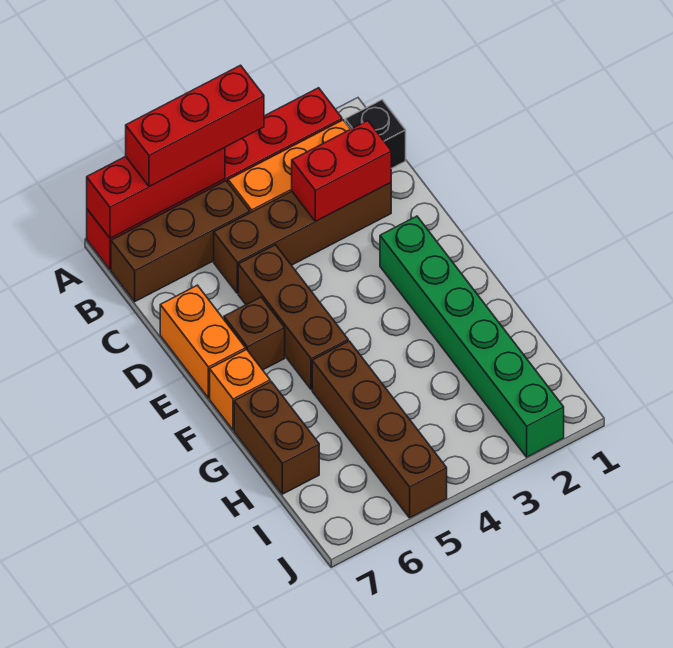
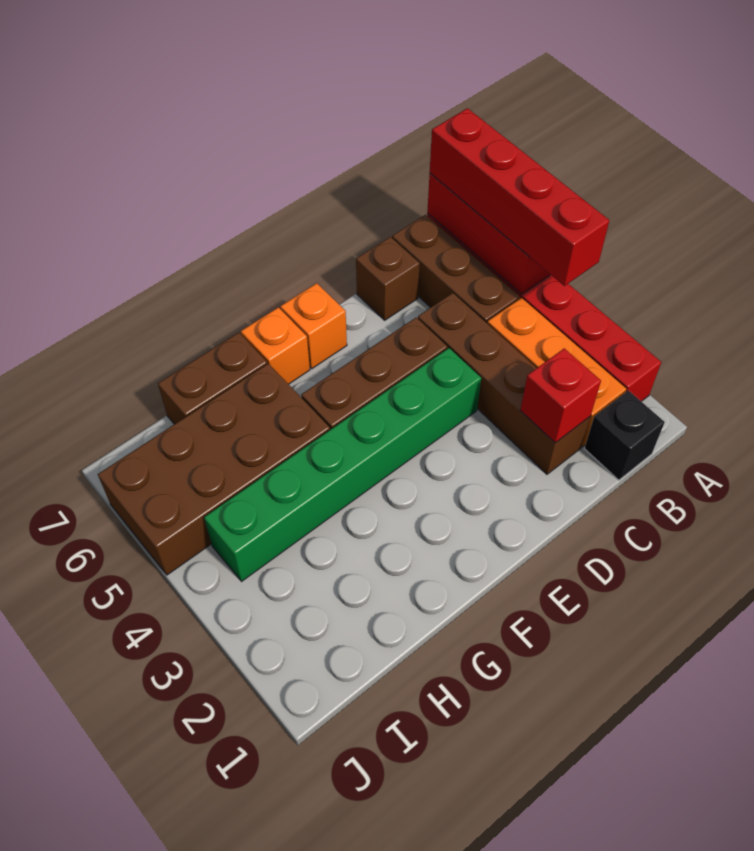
red brick A4:A6 level 3 -> red brick A4:A7 level 3
red brick C2:C3 level 2 -> red brick C2 level 2
orange brick D7:E7 level 1 -> orange brick E7 level 1
green brick E2:J2 level 1 -> green brick D4:I4 level 1
brown brick E6 level 1 -> brown brick C7 level 1
brown brick G5:J5 level 1 -> brown brick G5:J6 level 1

